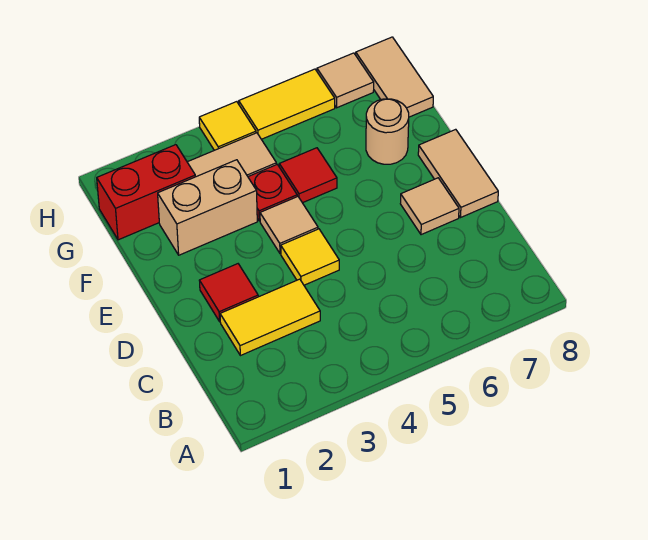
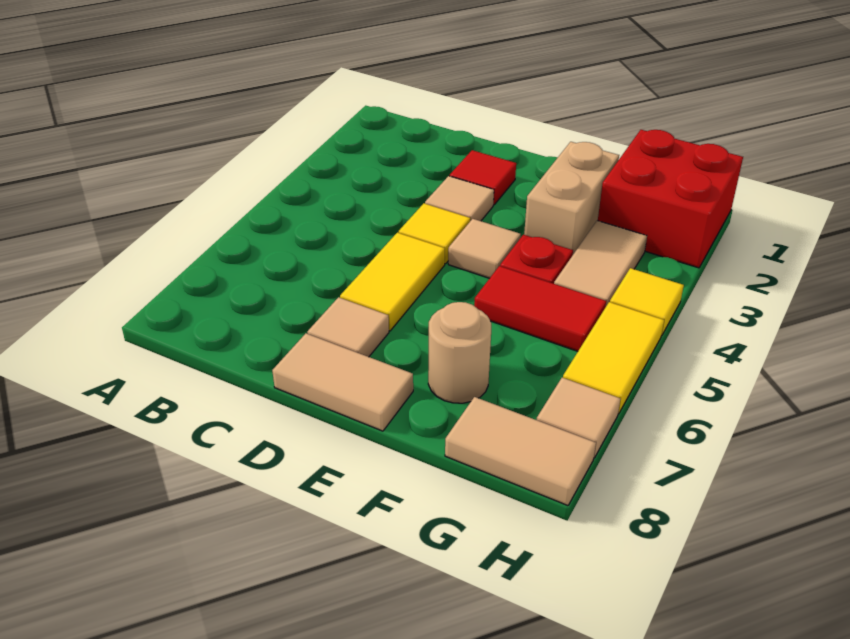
yellow tile C2:C3 level 1 -> yellow tile D5:D6 level 1
none -> tan tile D3 level 1
red tile F5 level 1 -> red tile F5:G5 level 1
red brick G1:G2 level 1 -> red brick G1:H2 level 1

